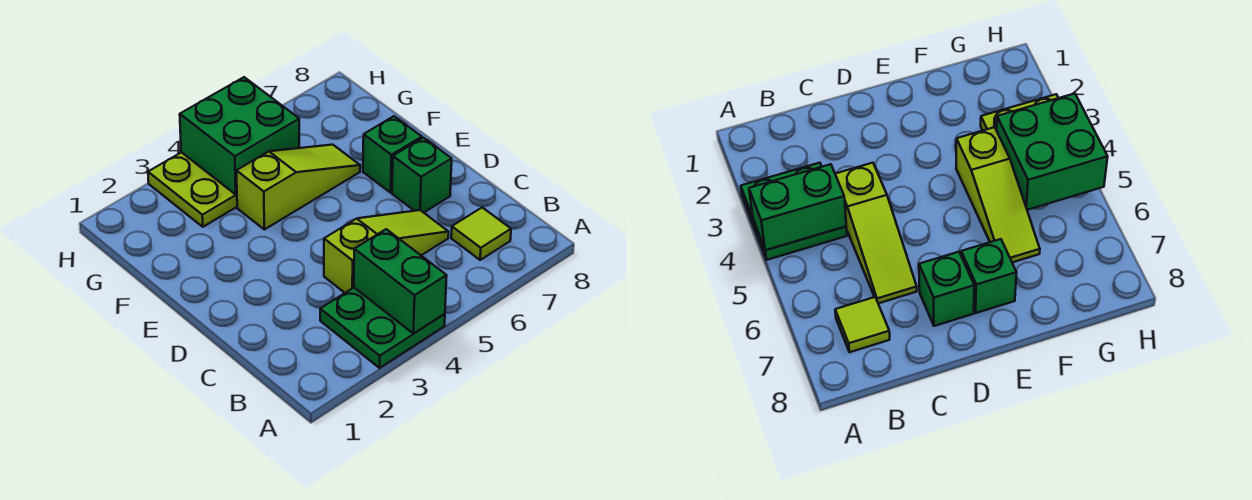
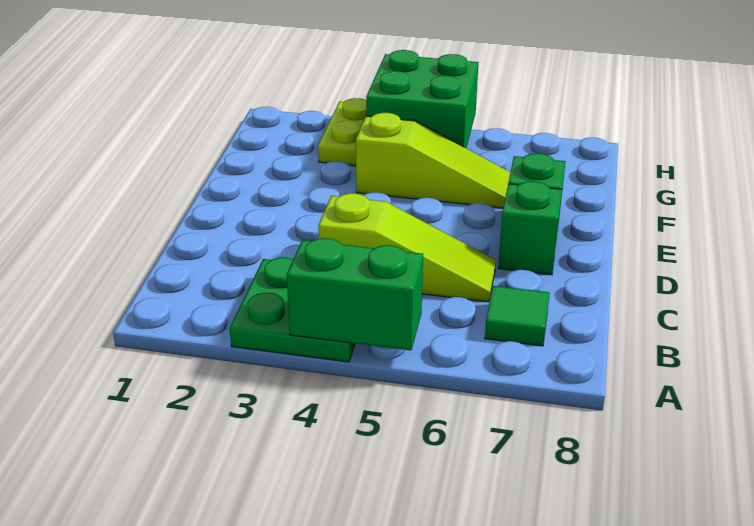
green brick A4:B4 level 2 -> green brick A4:A5 level 2
lime tile B7 level 1 -> green tile B7 level 1

